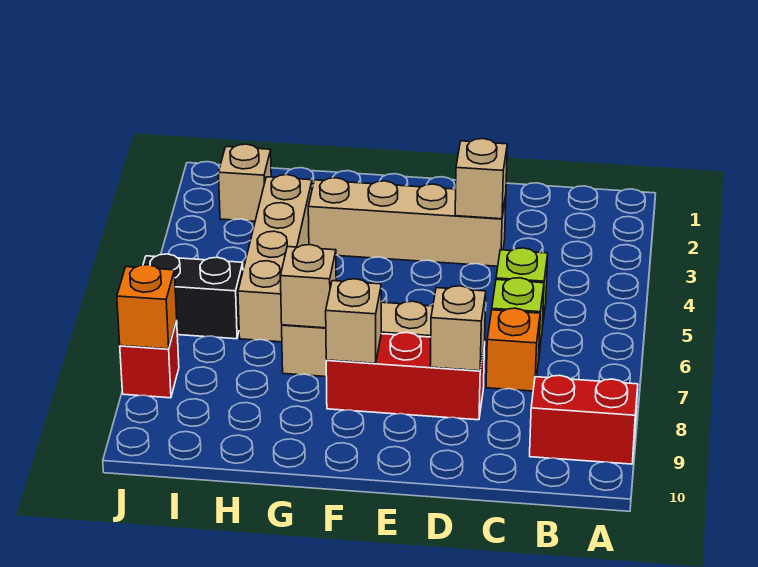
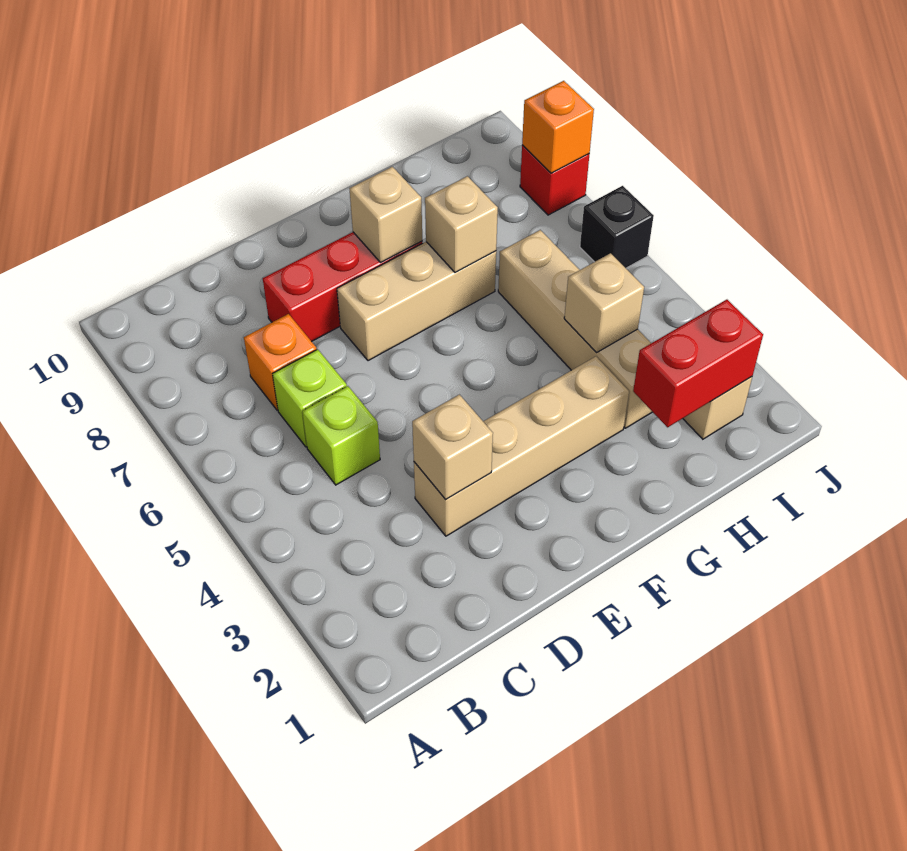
red brick A9:B9 level 1 -> red brick H2:I2 level 2
tan brick D8 level 2 -> tan brick H4 level 2
black brick I6:J6 level 1 -> black brick J6 level 1

